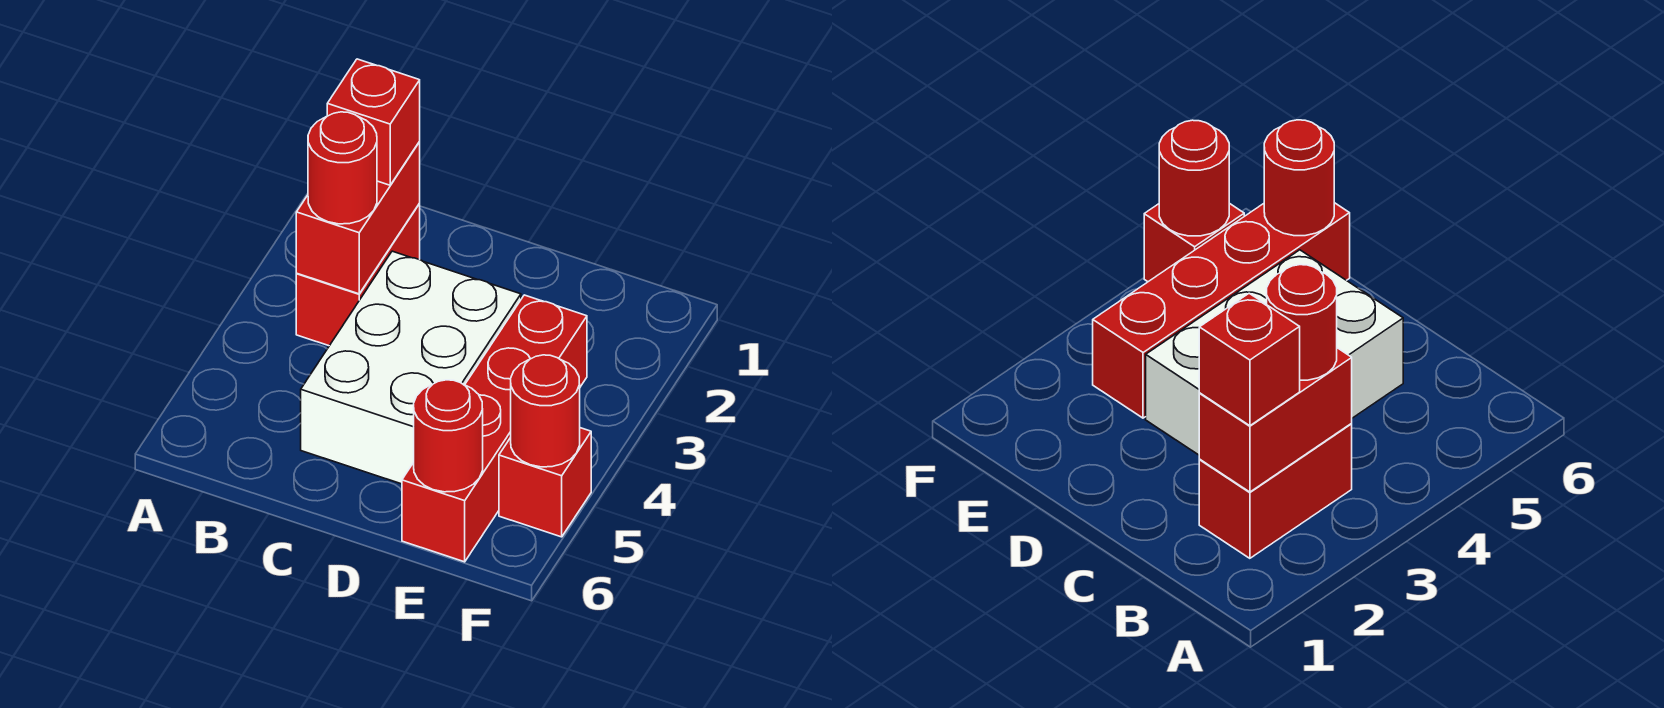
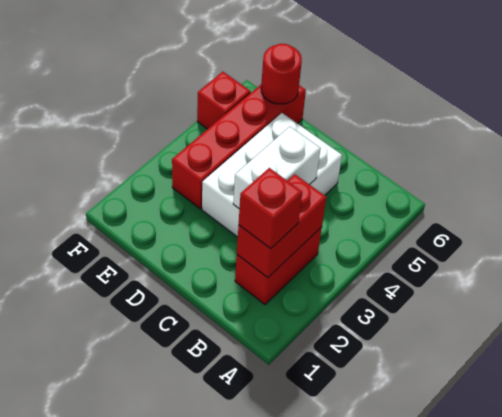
red round brick B3 level 3 -> none
none -> white brick C3:C4 level 2
red round brick F5 level 2 -> none

